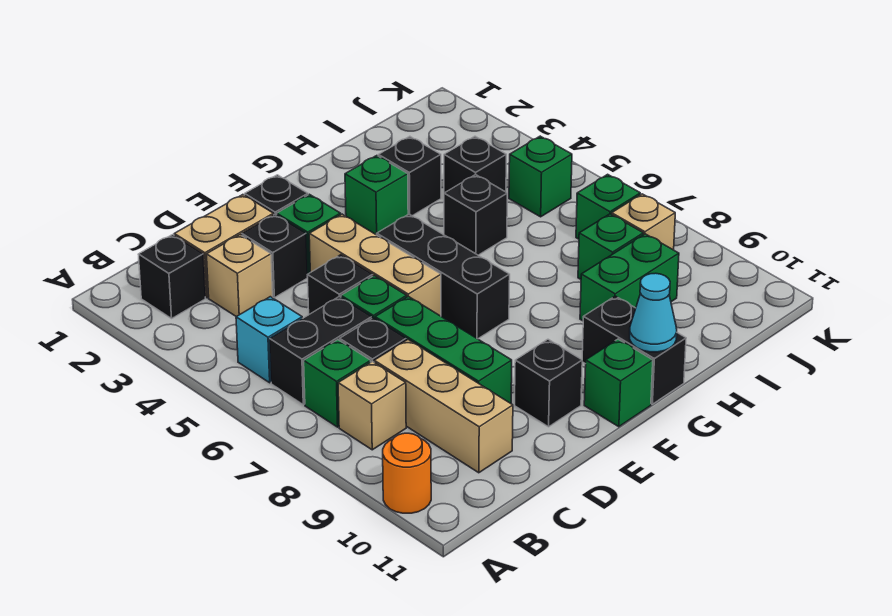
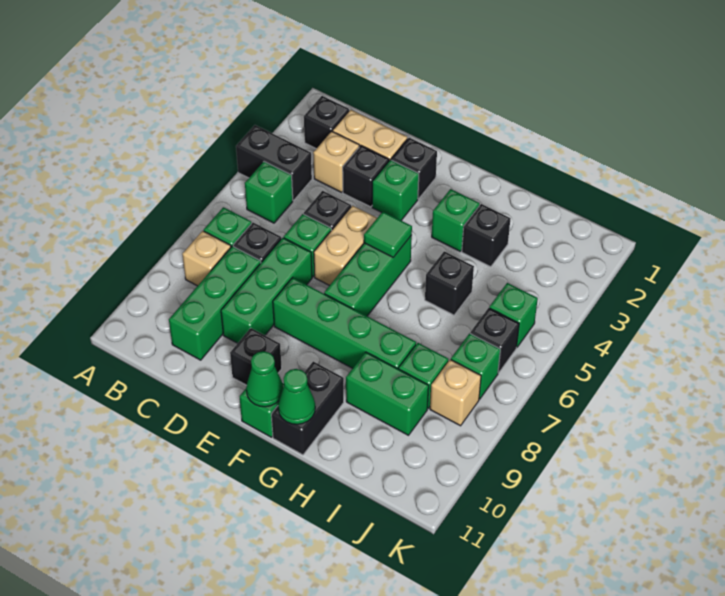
orange round brick A10 level 1 -> none
cyan brick B5 level 1 -> green brick B5 level 1
black brick B6:C6 level 1 -> black brick A4:B4 level 1
tan brick C8:C10 level 1 -> green brick C8:C10 level 1
tan brick E4:E6 level 1 -> tan brick E5:E6 level 1
none -> green brick E8:H8 level 1
black brick F5:F7 level 1 -> green brick F5:F7 level 1
none -> green tile F5 level 2
none -> green cone F11 level 2
cyan cone G11 level 2 -> green cone G11 level 2
black brick I4 level 1 -> black brick J6 level 1

